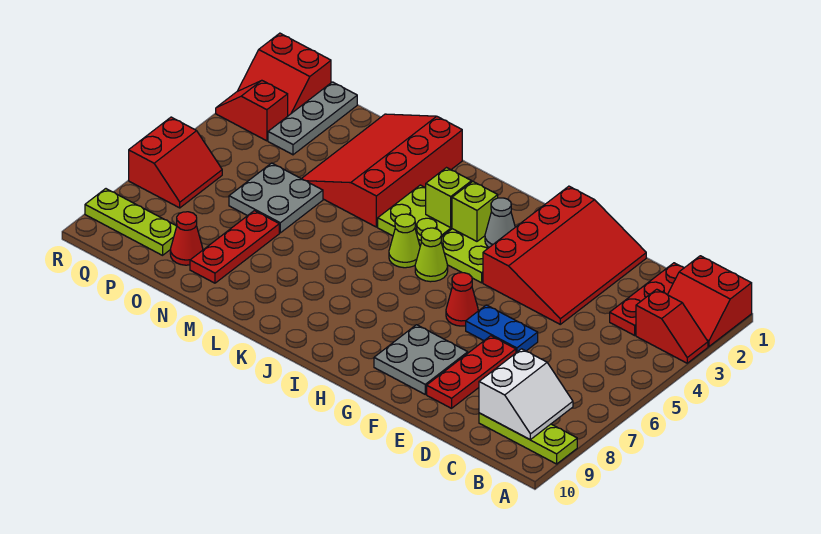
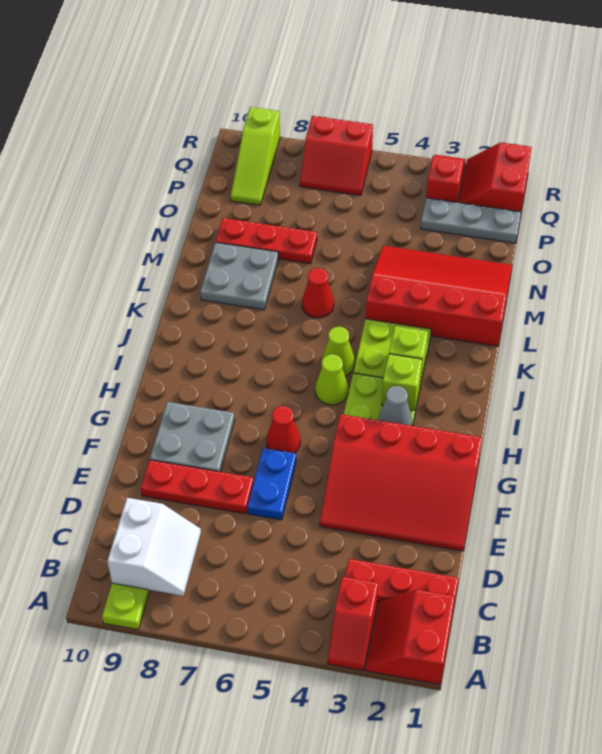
white slope B8:C9 level 2 top C -> white slope B8:C9 level 2 top 9
grey plate N5:O6 level 1 -> grey plate L8:M9 level 1
red cone O9 level 1 -> red cone L6 level 1
lime plate P9:R9 level 1 -> lime slope P9:R9 level 1 top R

